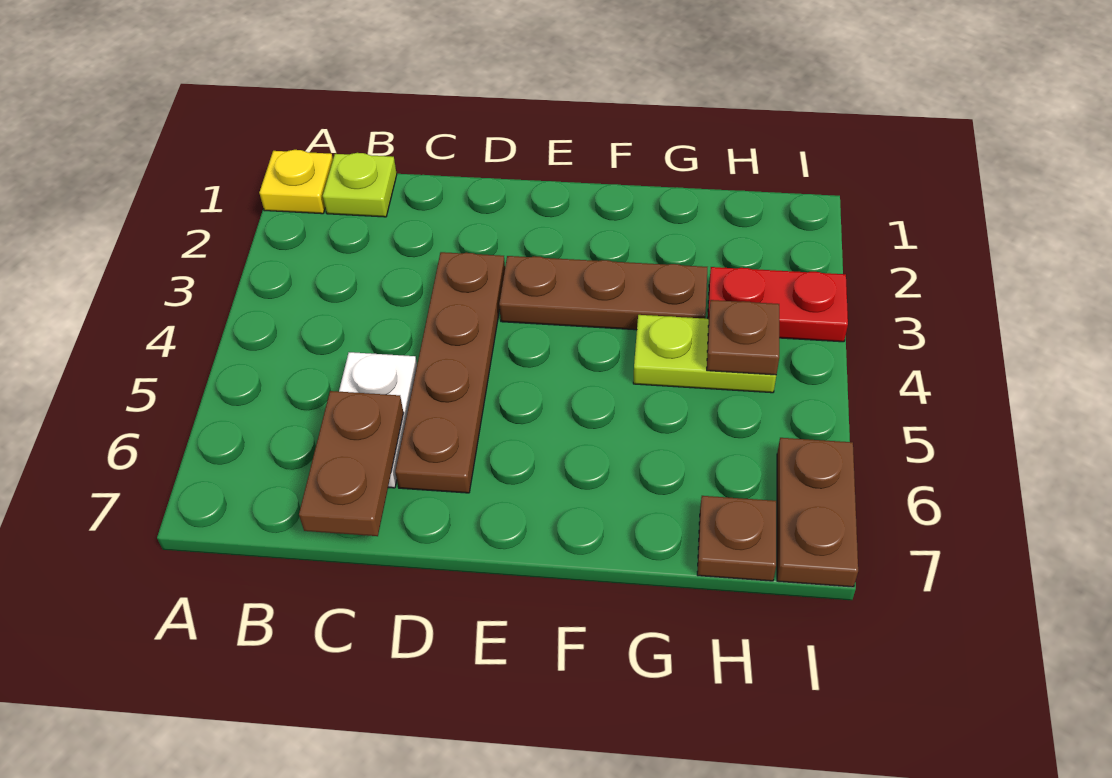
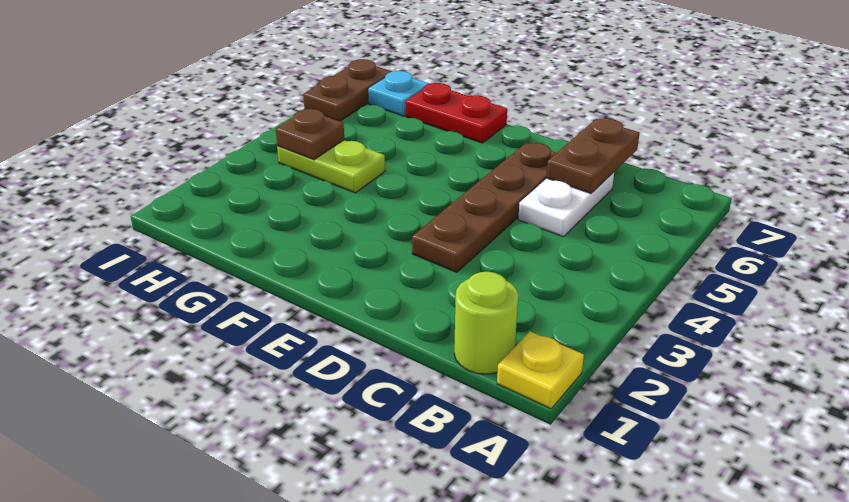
lime plate B1 level 1 -> lime round brick B1 level 1
brown plate E3:G3 level 1 -> none
red plate H3:I3 level 1 -> red plate F7:G7 level 1
brown plate H7 level 1 -> cyan plate H7 level 1

